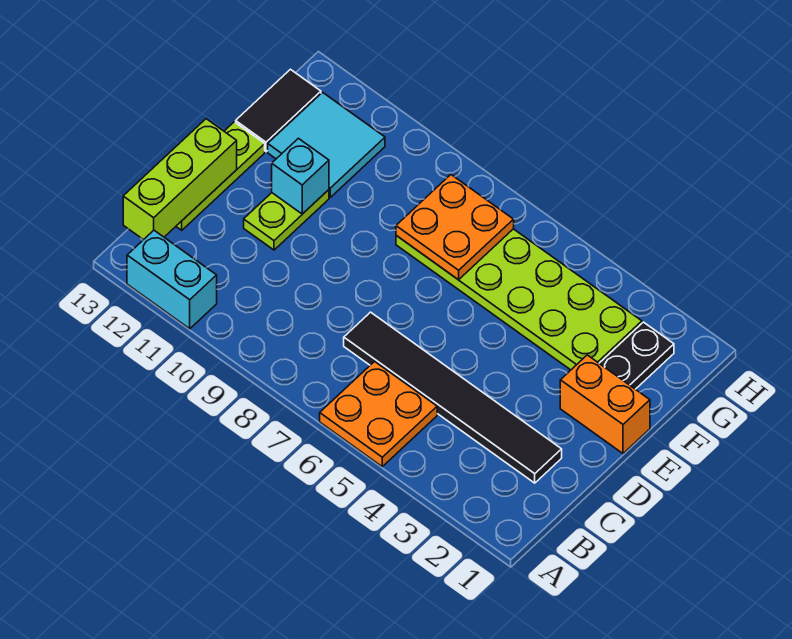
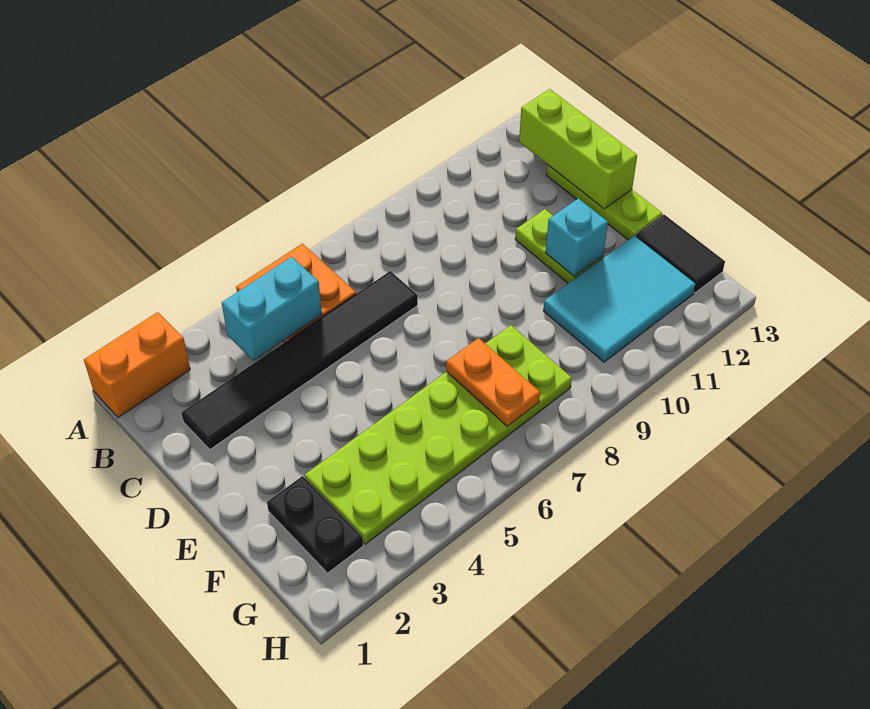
cyan brick A11:A12 level 1 -> cyan brick B4:B5 level 2
orange brick E1:E2 level 1 -> orange brick A1:A2 level 1
orange plate F7:G8 level 2 -> orange plate F7:G7 level 2
cyan tile F11:G12 level 1 -> cyan tile F10:G12 level 1

